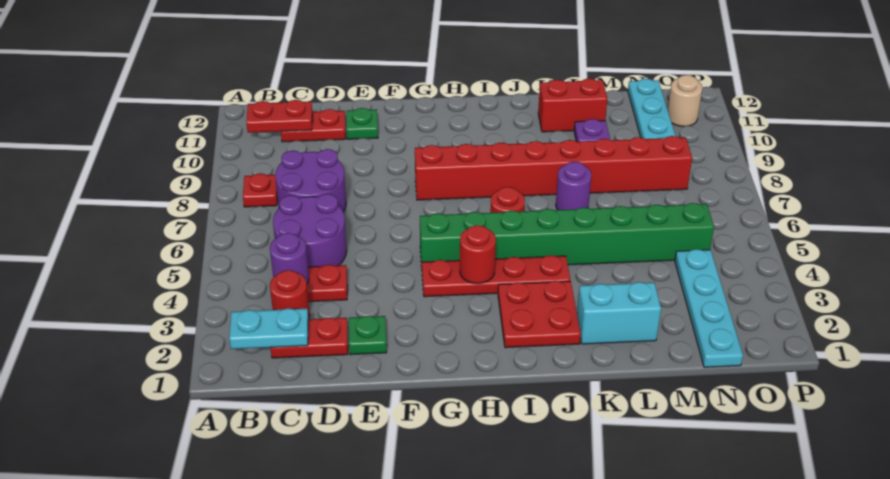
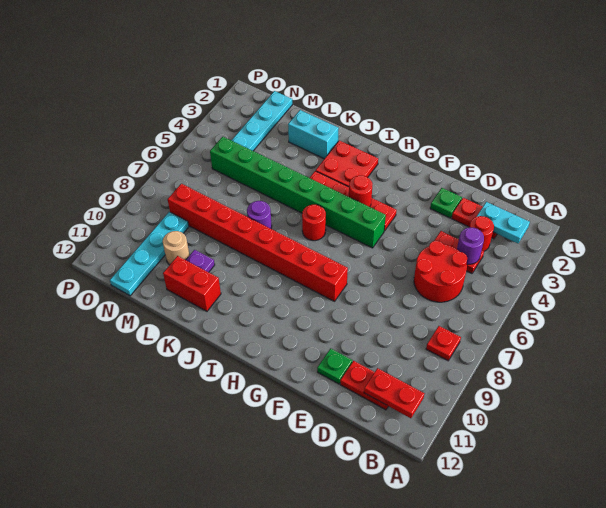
purple round brick C5:D6 level 1 -> red round brick C5:D6 level 1
purple round brick C7:D8 level 1 -> none
tan round brick O11 level 1 -> tan round brick M10 level 1

